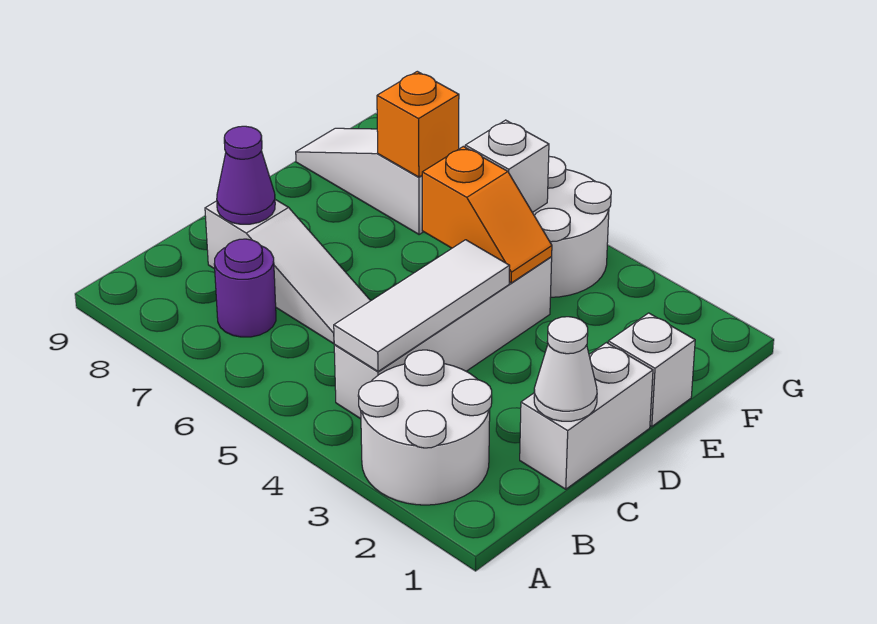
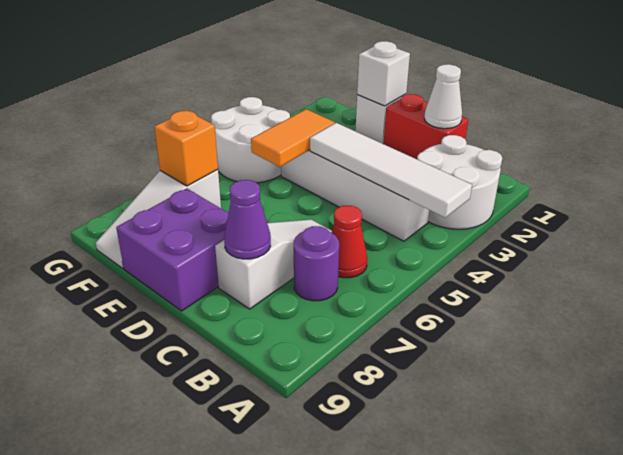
white tile B4:D4 level 2 -> white tile A4:D4 level 2
none -> red cone B6 level 1
white brick C1:D1 level 1 -> red brick C1:D1 level 1
none -> purple brick D8:E9 level 1
orange slope E4:E5 level 2 top 5 -> orange tile E4:E5 level 2
white brick F5 level 2 -> white brick E1 level 2

